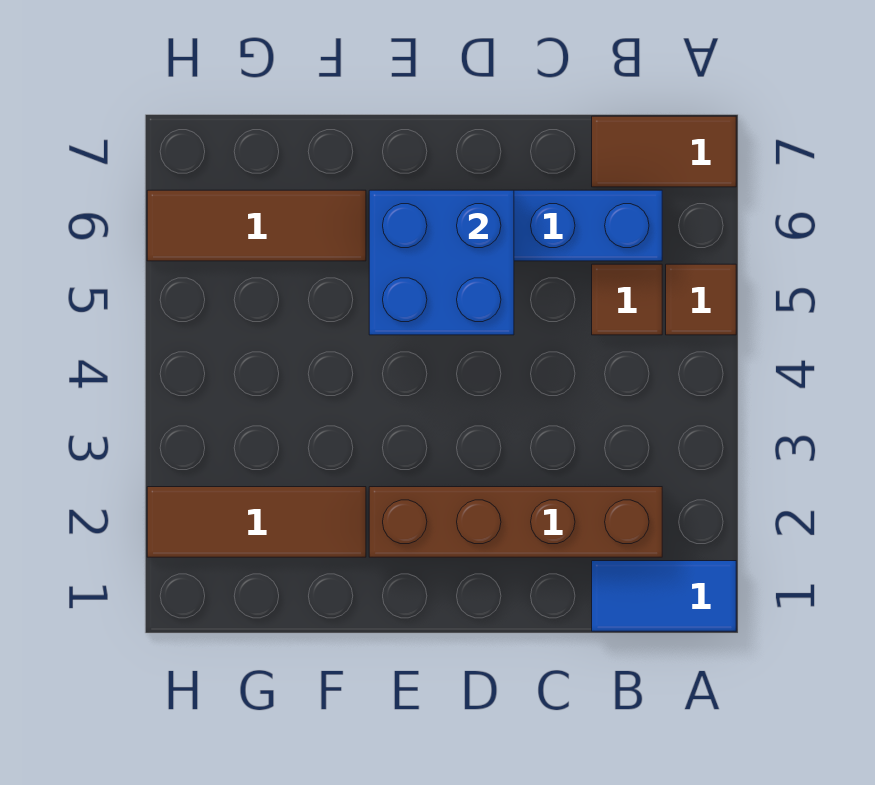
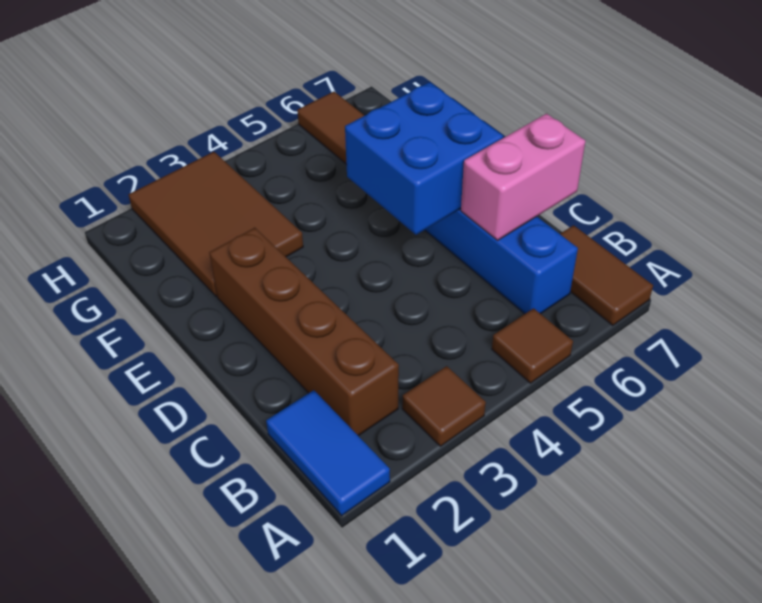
brown tile B5 level 1 -> brown tile A3 level 1
none -> pink brick C6:C7 level 2
brown tile F2:H2 level 1 -> brown tile F2:H3 level 1

